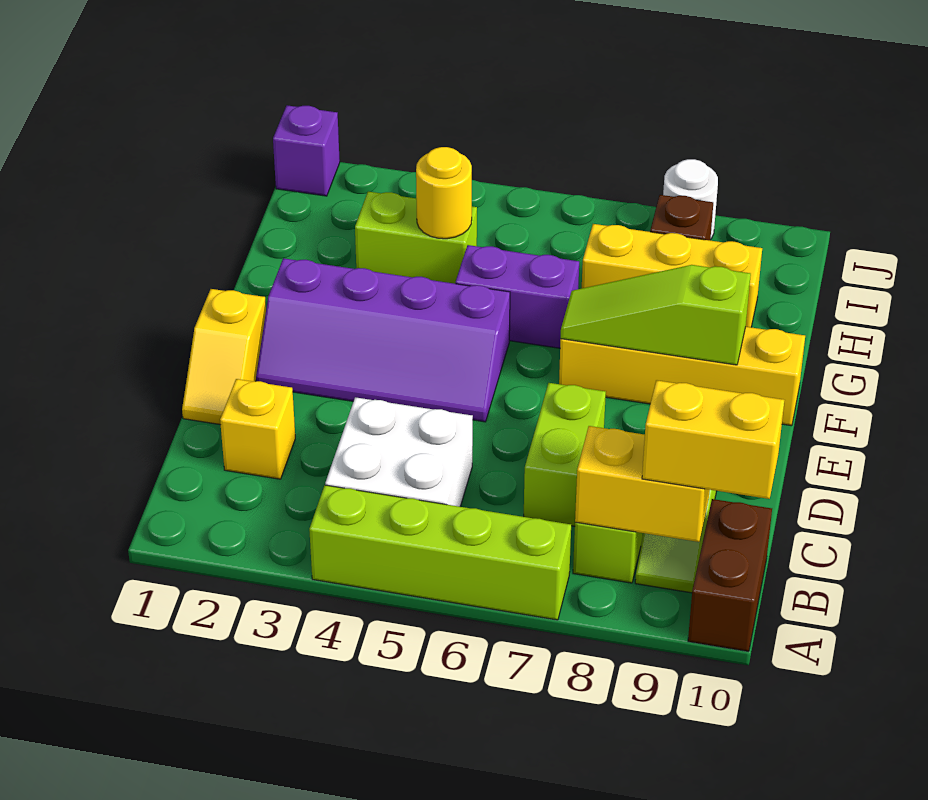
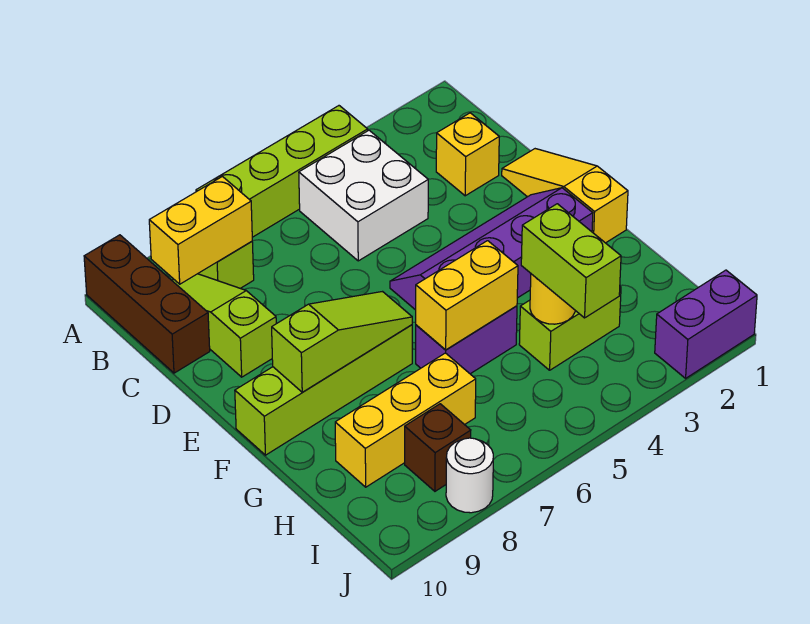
brown brick A10:B10 level 1 -> brown brick A10:C10 level 1
yellow brick B9:B10 level 3 -> yellow brick G5:G6 level 2
lime brick C7:D7 level 1 -> lime brick H4:I4 level 3
yellow slope D1:E1 level 1 top E -> yellow slope D1:F1 level 1 top F
yellow brick F7:F10 level 1 -> lime brick F7:F10 level 1
purple brick J1 level 1 -> purple brick J1:J2 level 1

